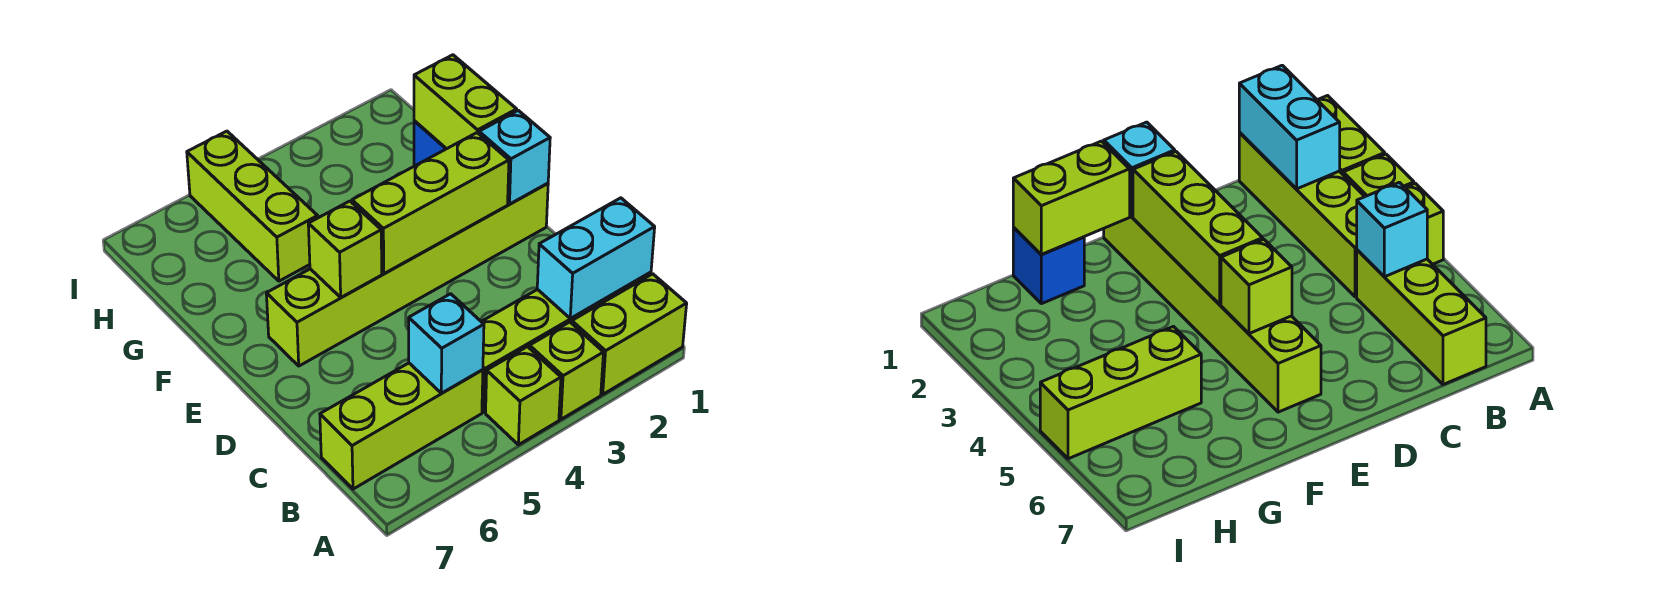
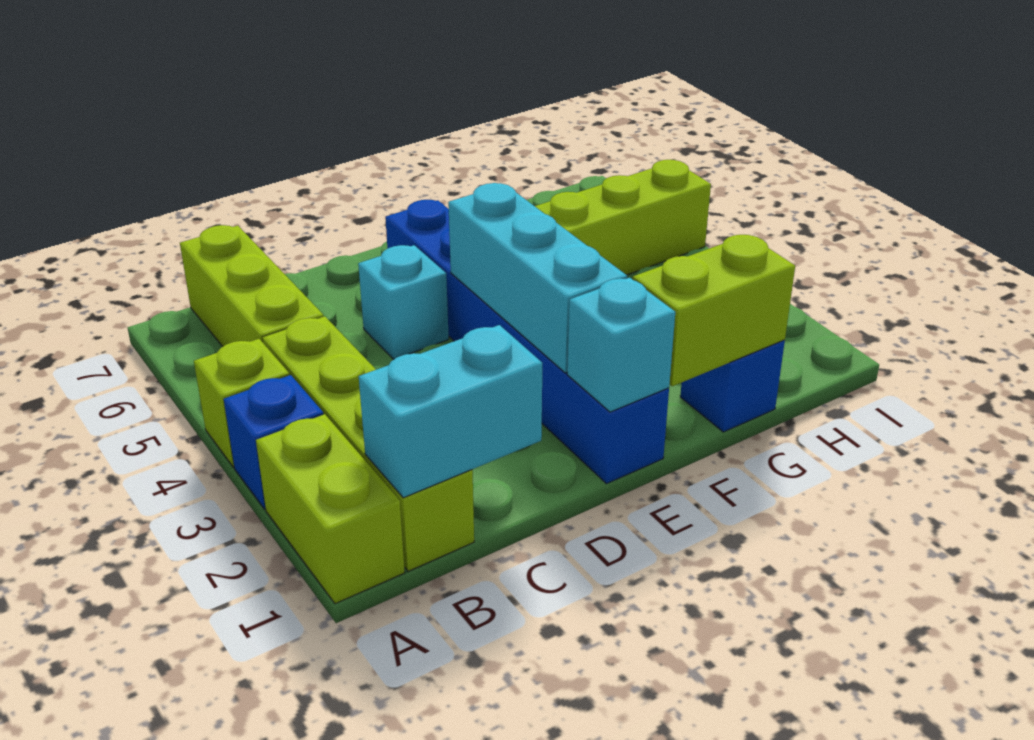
lime brick A3 level 1 -> blue brick A3 level 1
cyan brick B1:B2 level 2 -> cyan brick B1:C1 level 2
cyan brick B5 level 2 -> cyan brick D5 level 1
lime brick E1:E6 level 1 -> blue brick E1:E6 level 1
lime brick E2:E4 level 2 -> cyan brick E2:E4 level 2
lime brick E5 level 2 -> none

